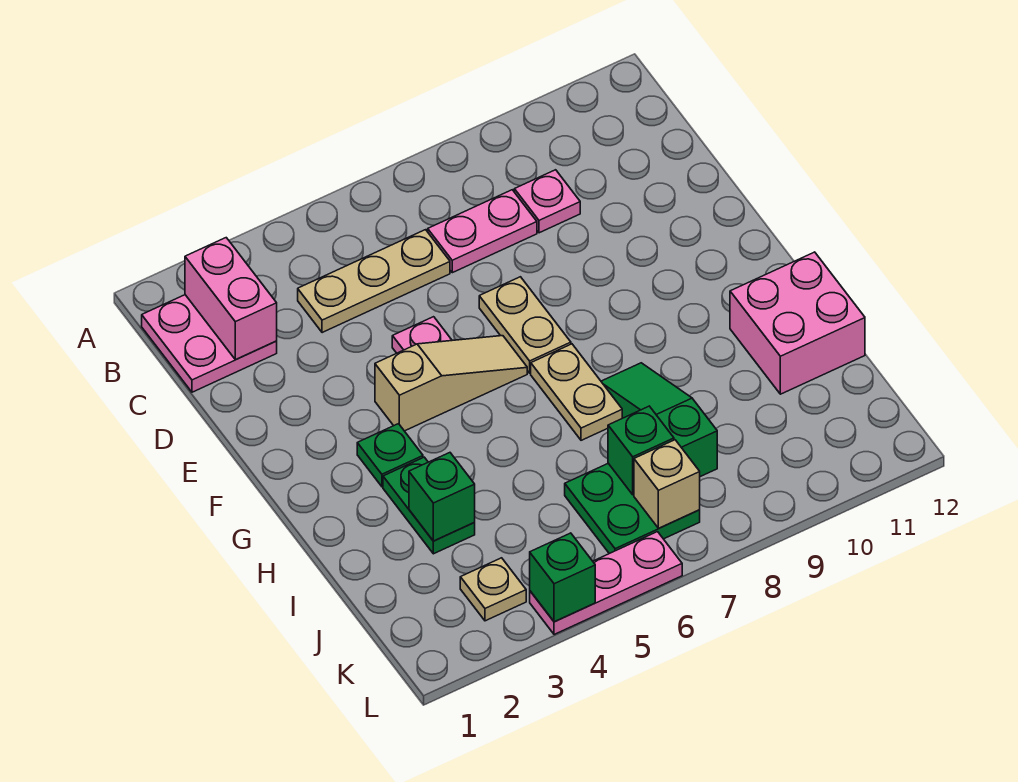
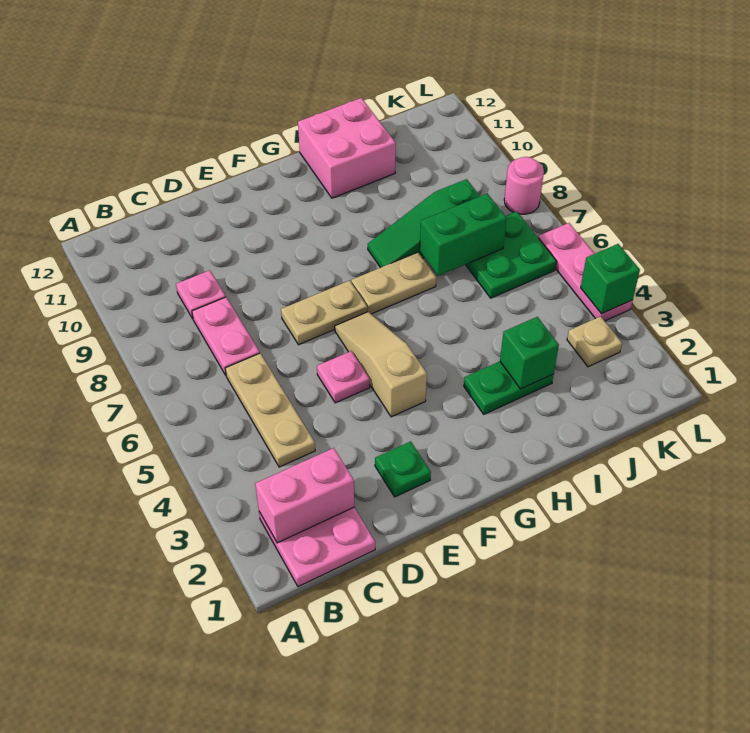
green plate G3 level 1 -> green plate E2 level 1
green brick J7 level 2 -> green brick I7:J7 level 2
tan brick K7 level 2 -> none
none -> pink round brick L8 level 1

